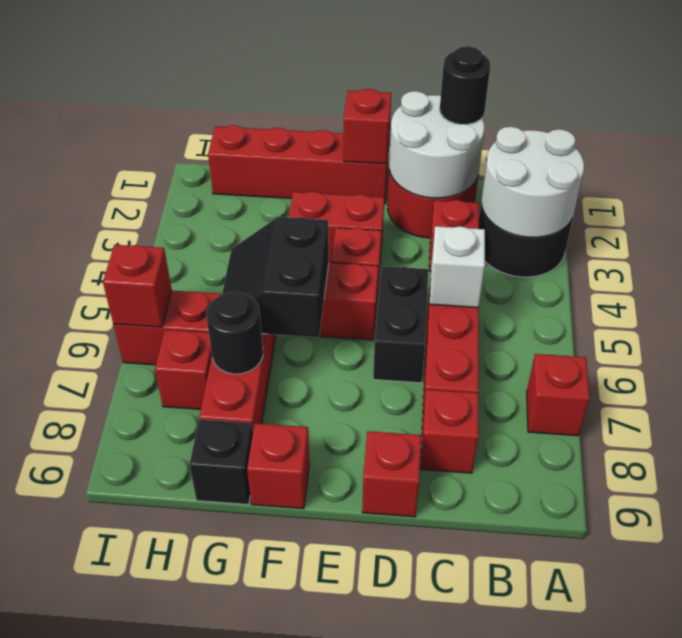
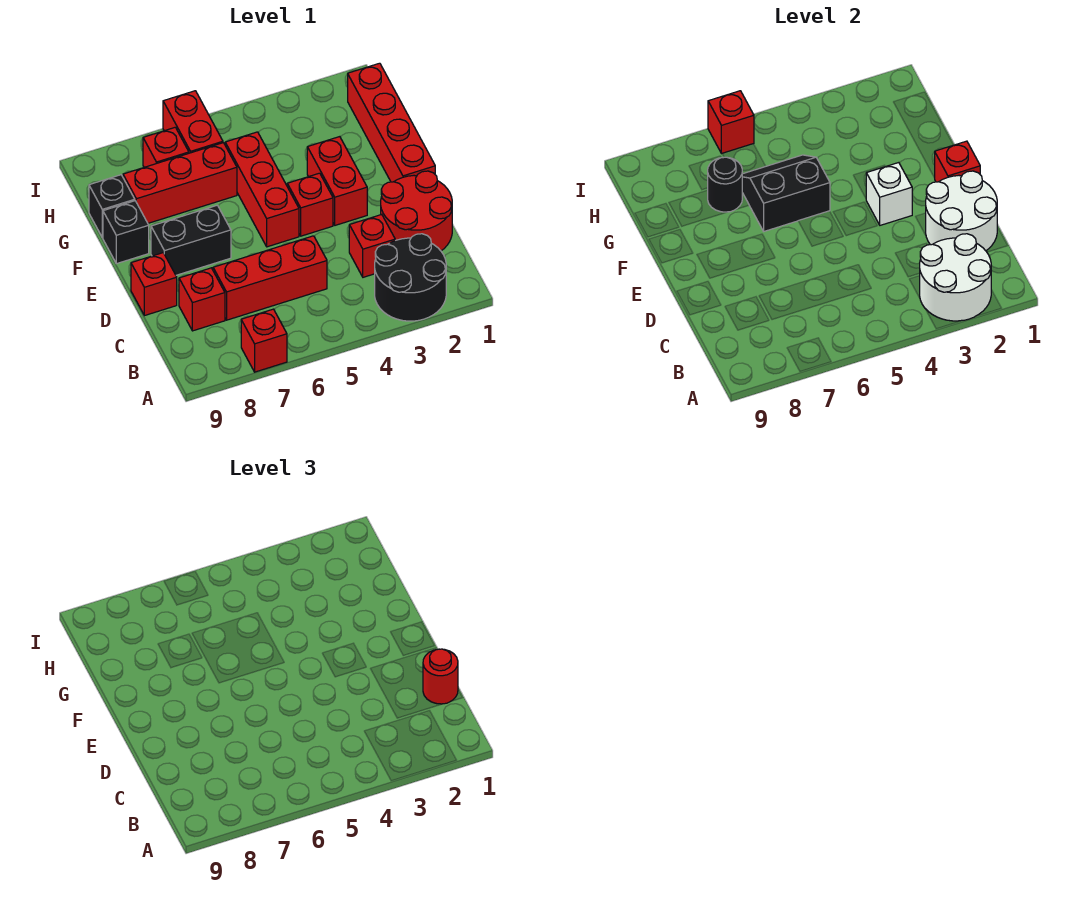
black round brick C1 level 3 -> red round brick C1 level 3
white brick C5 level 2 -> white brick E3 level 2
black brick D5:D6 level 1 -> black brick E7:E8 level 1
red brick F9 level 1 -> black brick F9 level 1

